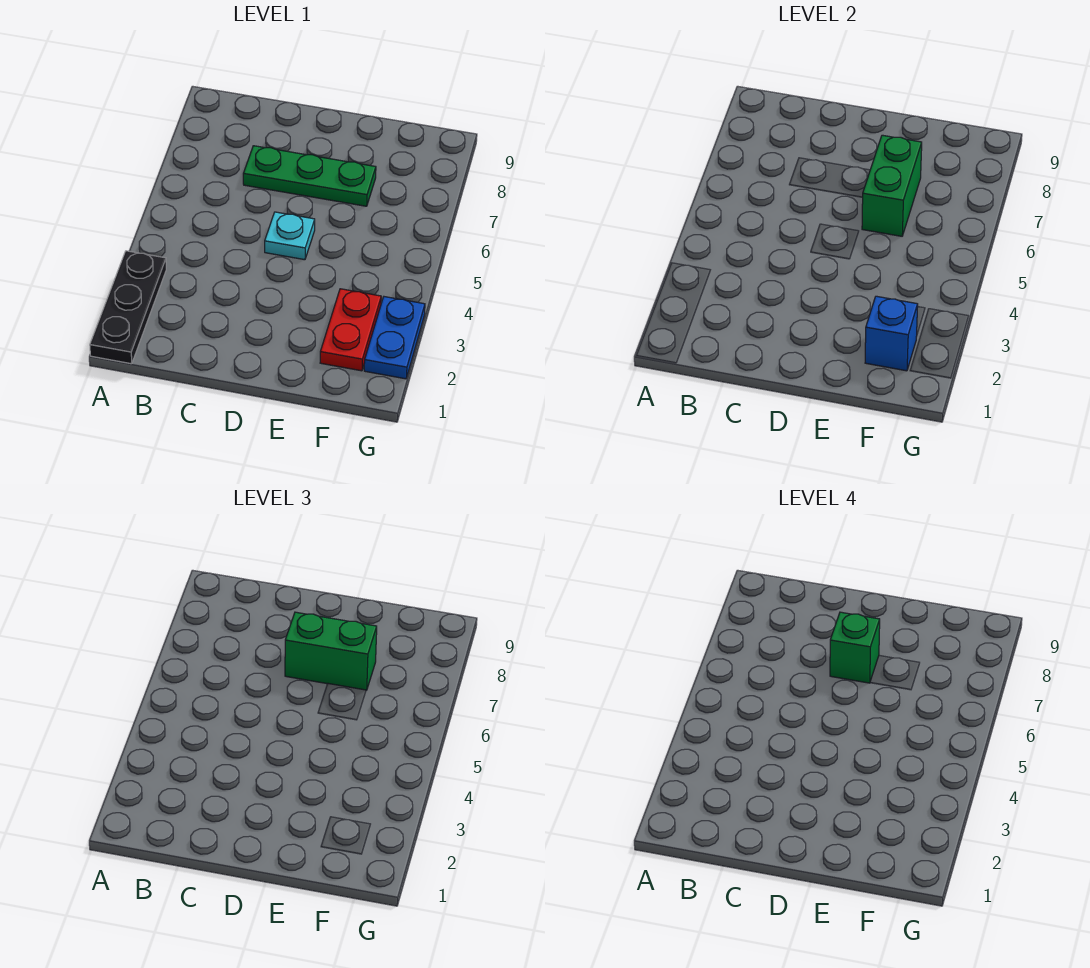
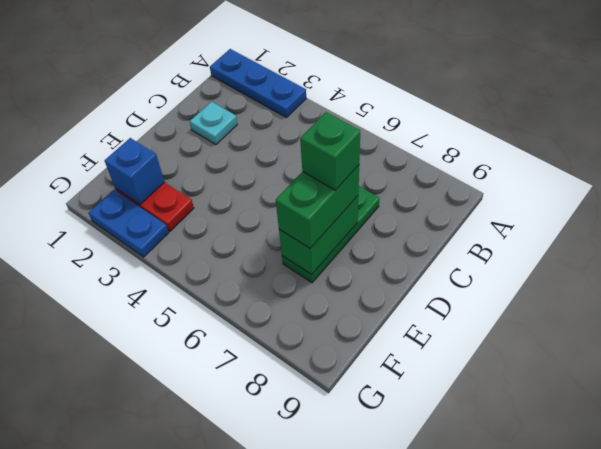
black plate A1:A3 level 1 -> blue plate A1:A3 level 1
cyan plate D5 level 1 -> cyan plate C2 level 1
green brick E6:E7 level 2 -> green brick D7:E7 level 2

